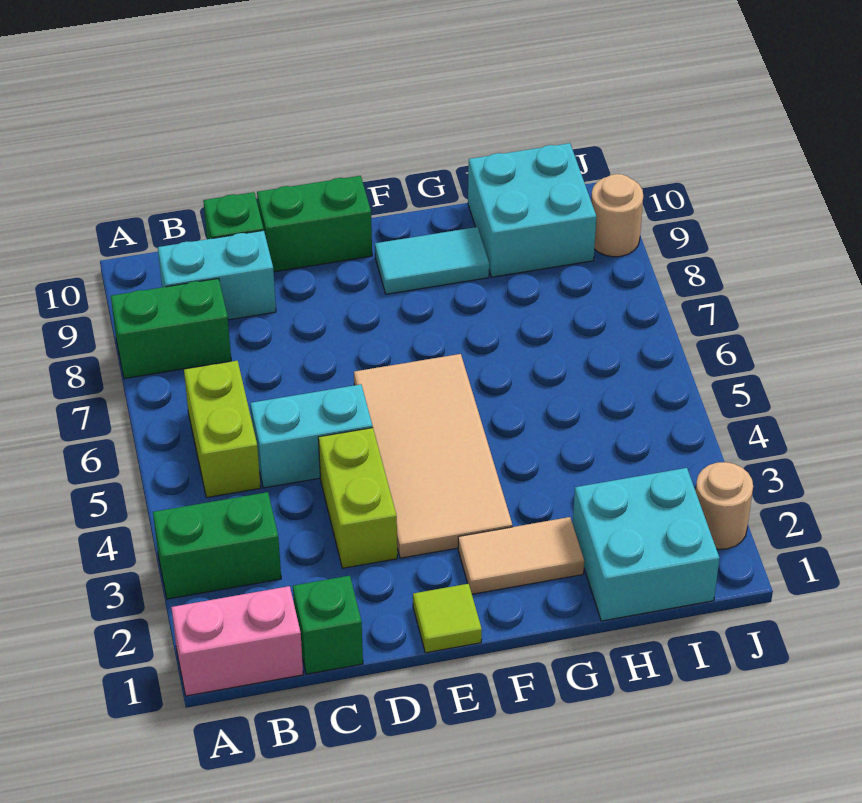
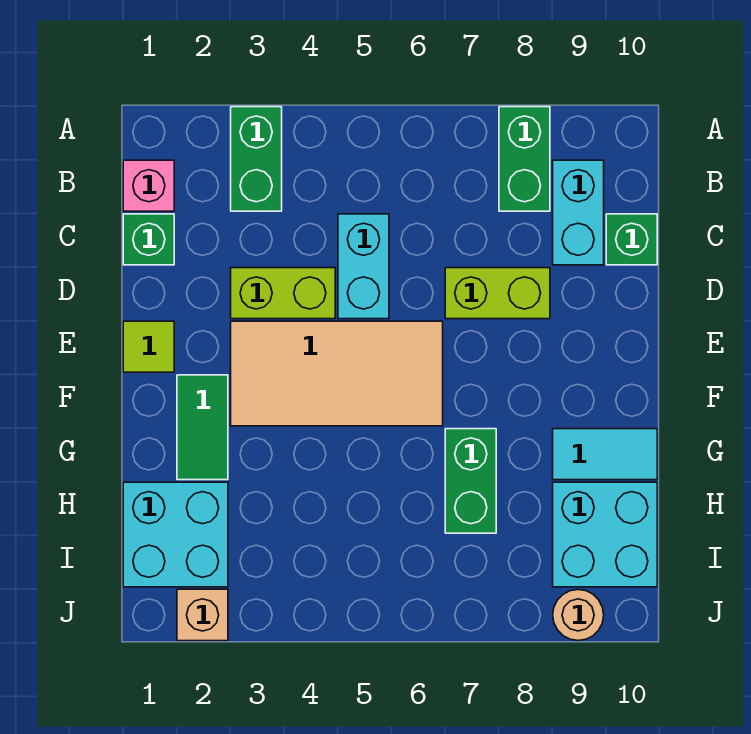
pink brick A1:B1 level 1 -> pink brick B1 level 1
lime brick B5:B6 level 1 -> lime brick D7:D8 level 1
green brick D10:E10 level 1 -> green brick G7:H7 level 1
tan tile F2:G2 level 1 -> green tile F2:G2 level 1
cyan tile F9:G9 level 1 -> cyan tile G9:G10 level 1
tan round brick J2 level 1 -> tan brick J2 level 1

